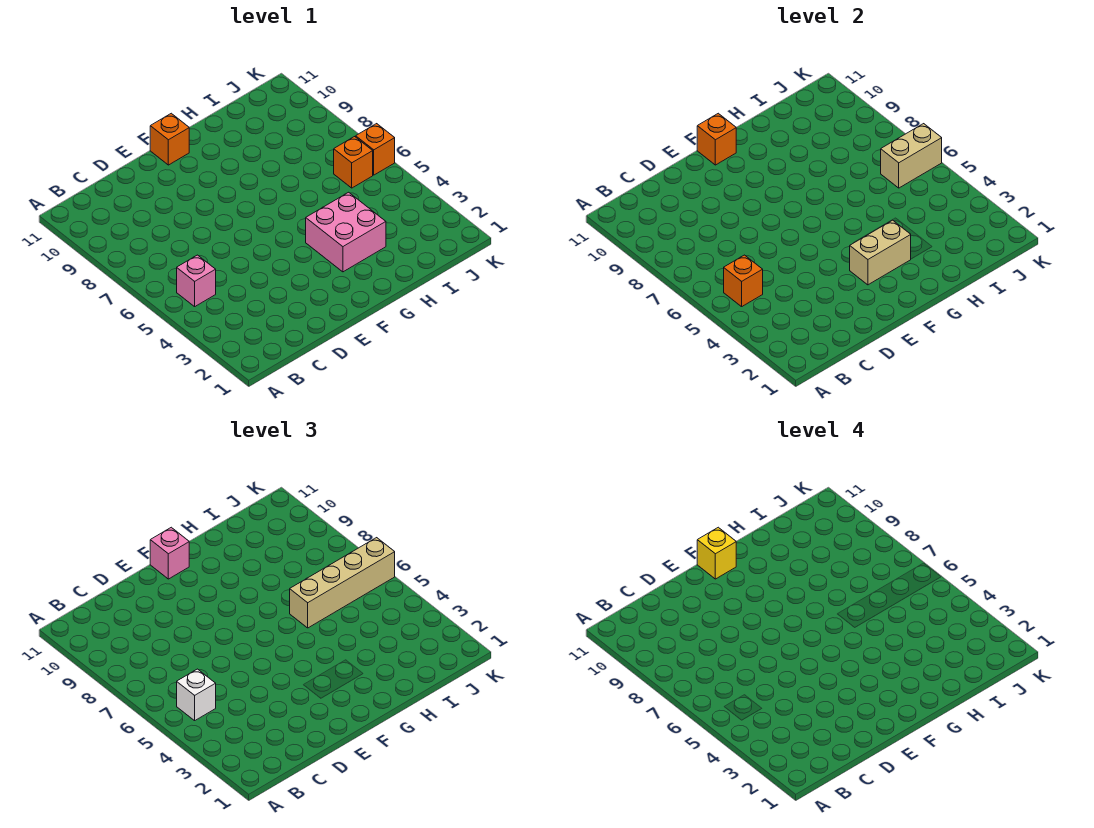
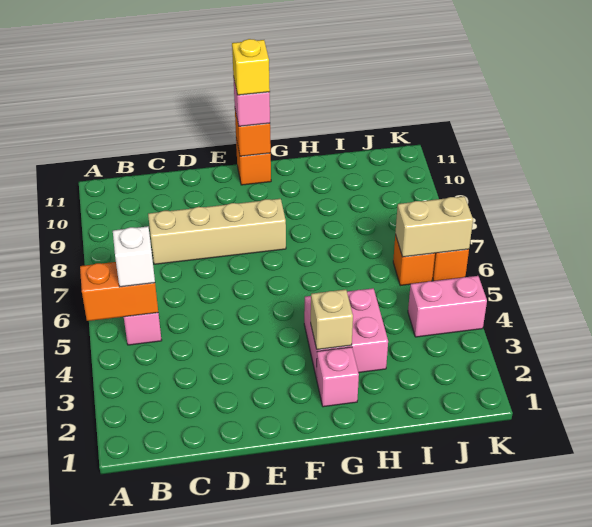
orange brick B5 level 2 -> orange brick A5:B5 level 2
tan brick F3:G3 level 2 -> tan brick G3 level 2
none -> pink brick G2 level 1
tan brick H6:K6 level 3 -> tan brick C8:F8 level 1
none -> pink brick J4:K4 level 1

